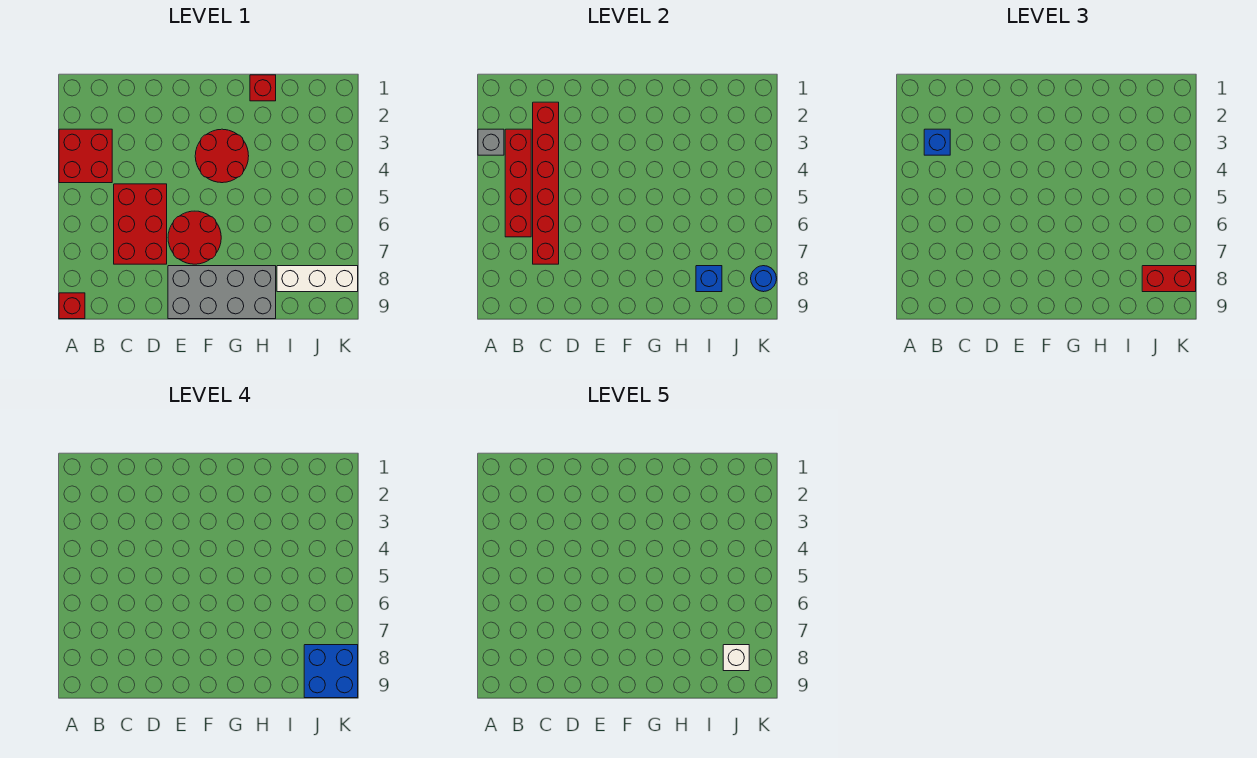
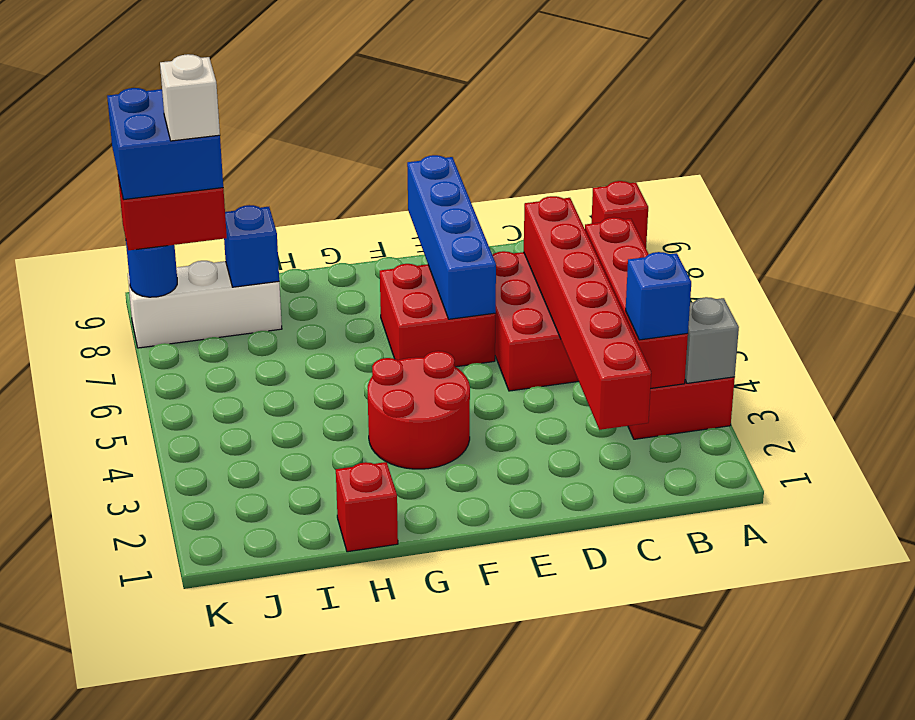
red round brick E6:F7 level 1 -> red brick E6:F7 level 1
none -> blue brick E6:E9 level 2
grey brick E8:H9 level 1 -> none

